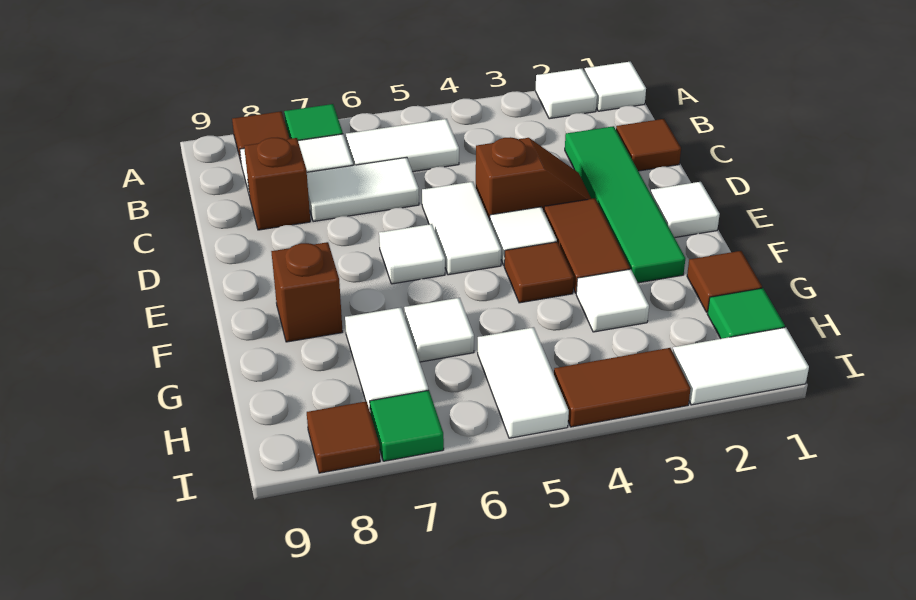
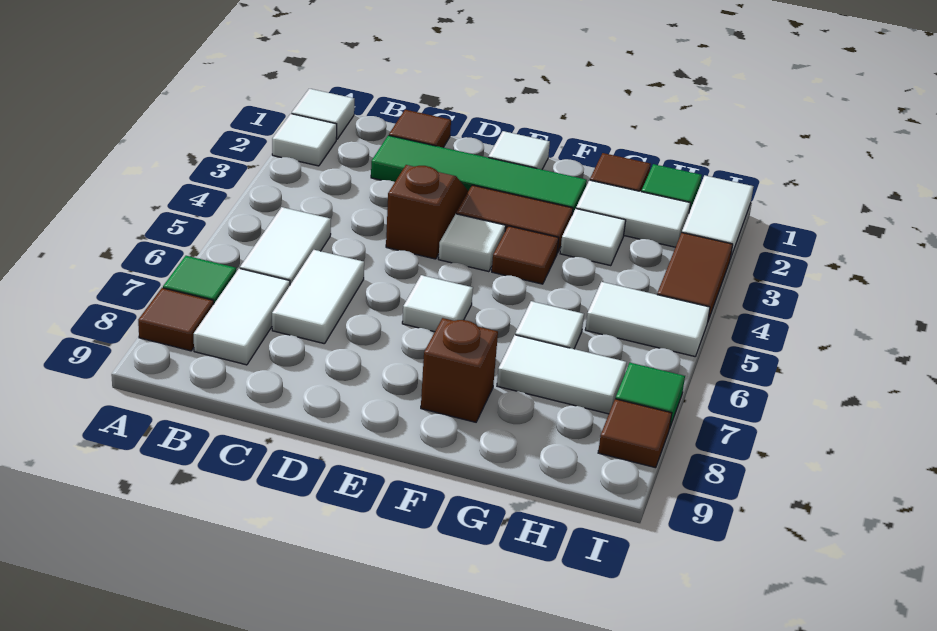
brown brick C8 level 1 -> none
white tile D5:E5 level 1 -> white tile G2:H2 level 1

